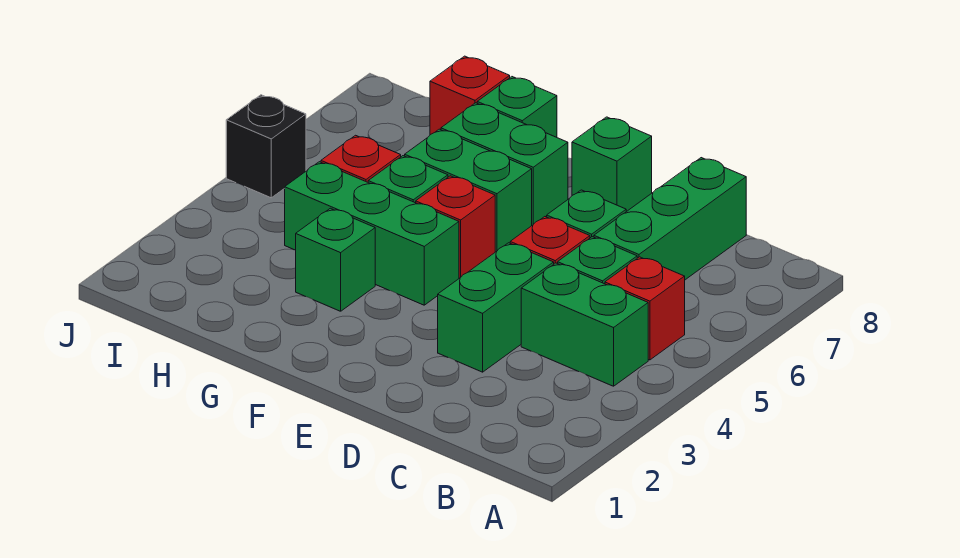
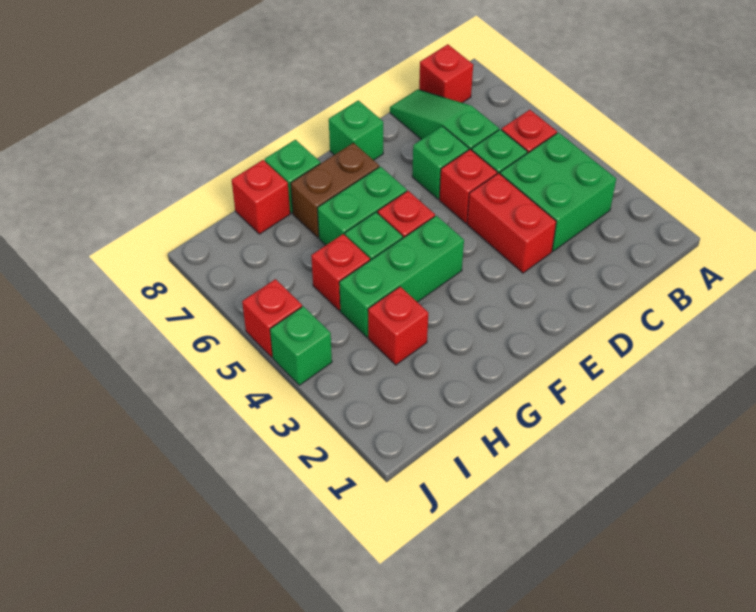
green brick B4:C4 level 1 -> green brick B3:C4 level 1
none -> red brick B8 level 1
green brick C6:C8 level 1 -> green slope C6:C8 level 1 top 6
green brick D3:D4 level 1 -> red brick D3:D4 level 1
green brick F7:G7 level 1 -> brown brick F7:G7 level 1
green brick G3 level 1 -> green brick J4 level 1
none -> red brick H3 level 1
black brick J5 level 1 -> red brick J5 level 1

